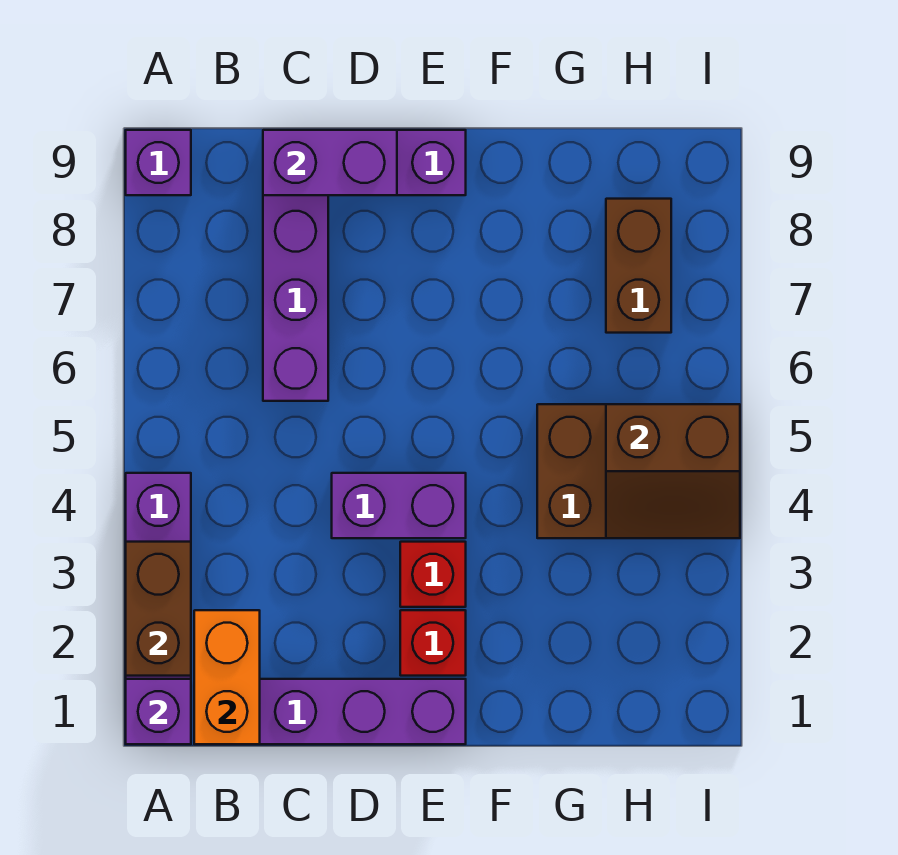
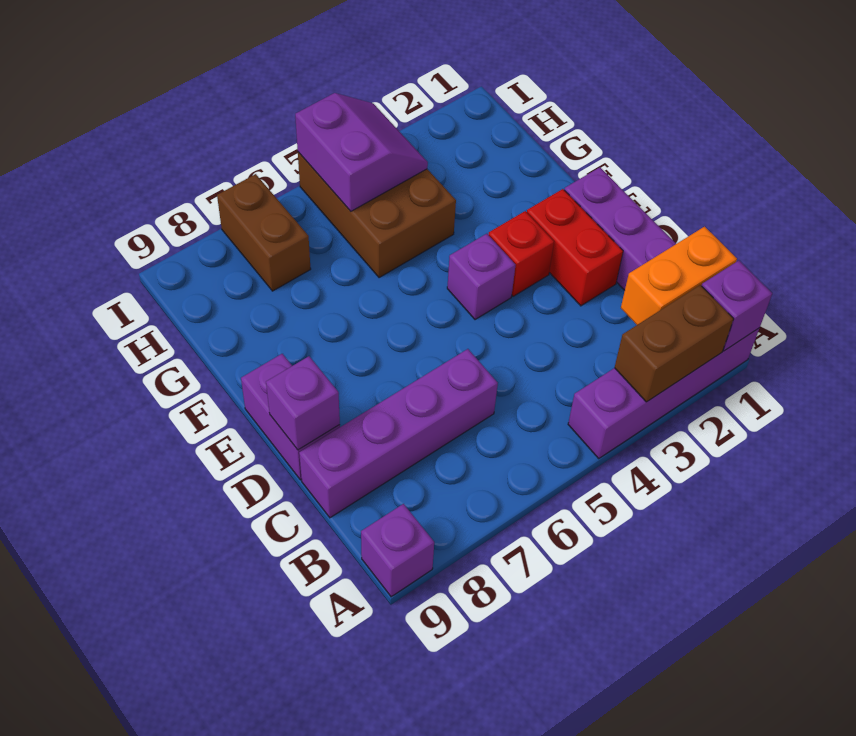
purple brick C9:D9 level 2 -> purple brick D9 level 2
purple brick D4:E4 level 1 -> purple brick E4 level 1
red brick E2 level 1 -> red brick D2:E2 level 1
brown slope H4:I5 level 2 top 5 -> purple slope H4:I5 level 2 top 5
brown brick H7:H8 level 1 -> brown brick H7:I7 level 1

